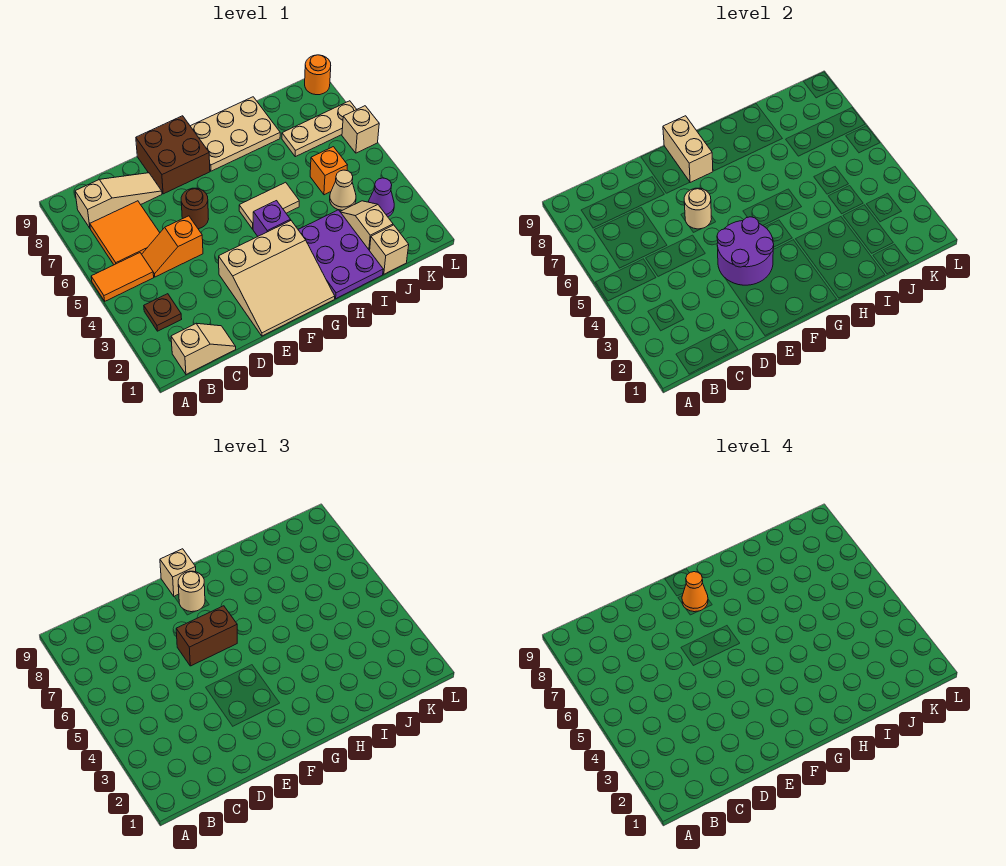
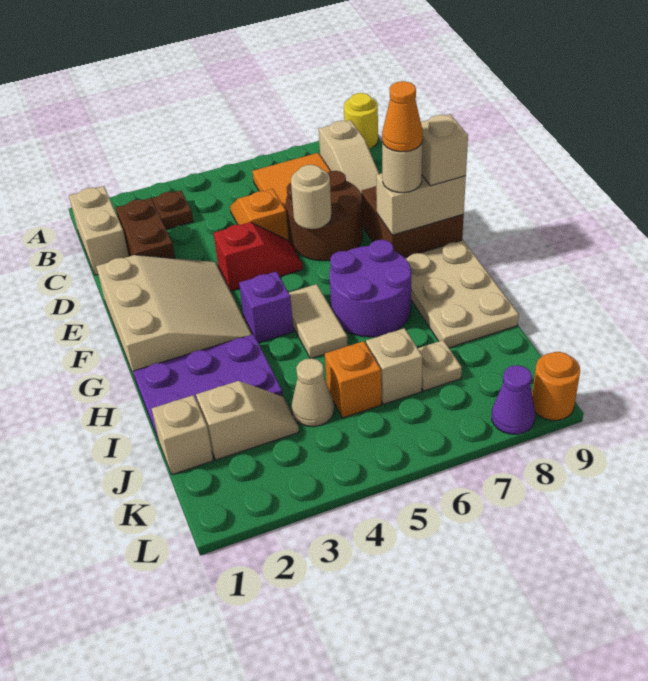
orange tile A5:B5 level 1 -> none
none -> yellow round brick A9 level 1
tan slope B1:C1 level 1 top B -> tan brick B1:C1 level 1
tan slope E1:G3 level 1 top 3 -> tan slope E1:G3 level 1 top 1
purple round brick E3:F4 level 2 -> purple round brick G6:H7 level 1
none -> red slope E4:E5 level 1 top 4
brown round brick E6 level 1 -> brown round brick D6:E7 level 1
brown brick E6:F6 level 3 -> brown brick C2:D2 level 1
tan plate J7:L7 level 1 -> tan plate J7 level 1
purple cone K3 level 1 -> purple cone L8 level 1
tan brick L6 level 1 -> tan brick J6 level 1

